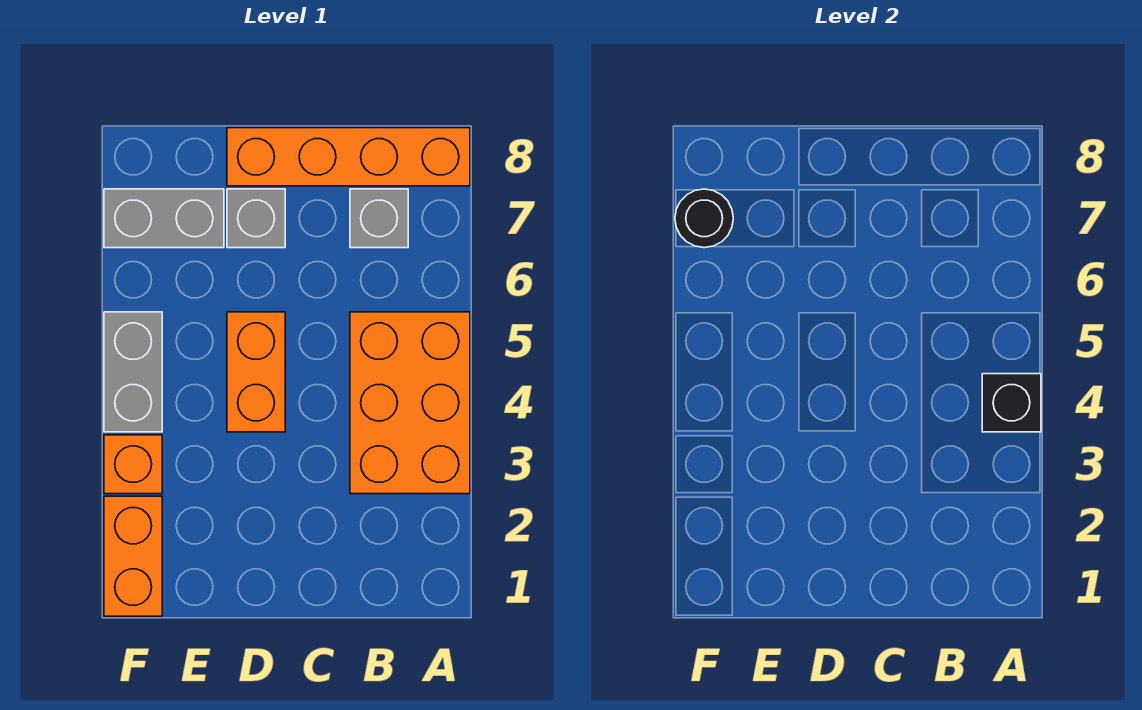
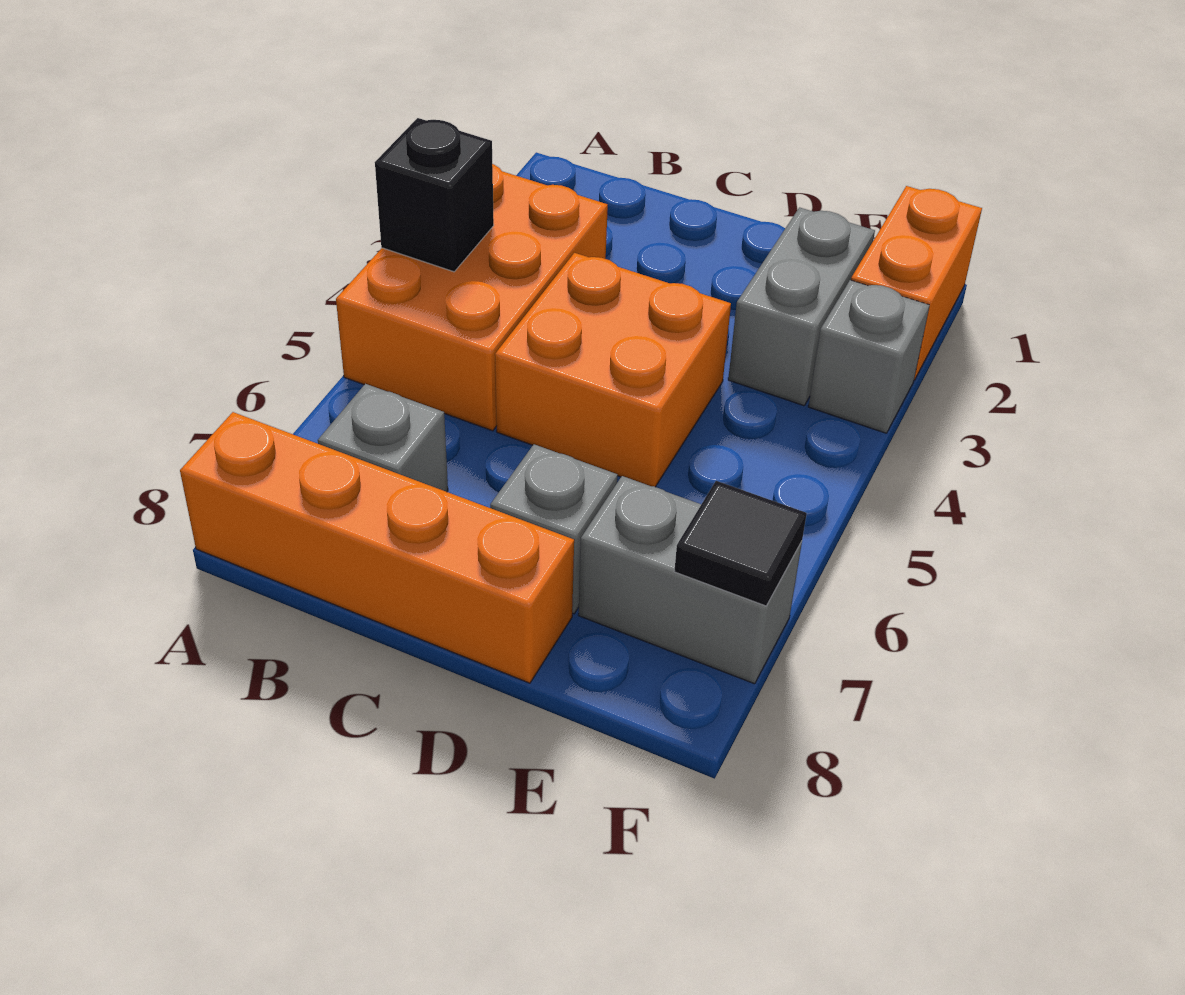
orange brick D4:D5 level 1 -> orange brick C4:D5 level 1
orange brick F3 level 1 -> grey brick F3 level 1
grey brick F4:F5 level 1 -> grey brick E2:E3 level 1
black round brick F7 level 2 -> black tile F7 level 2

